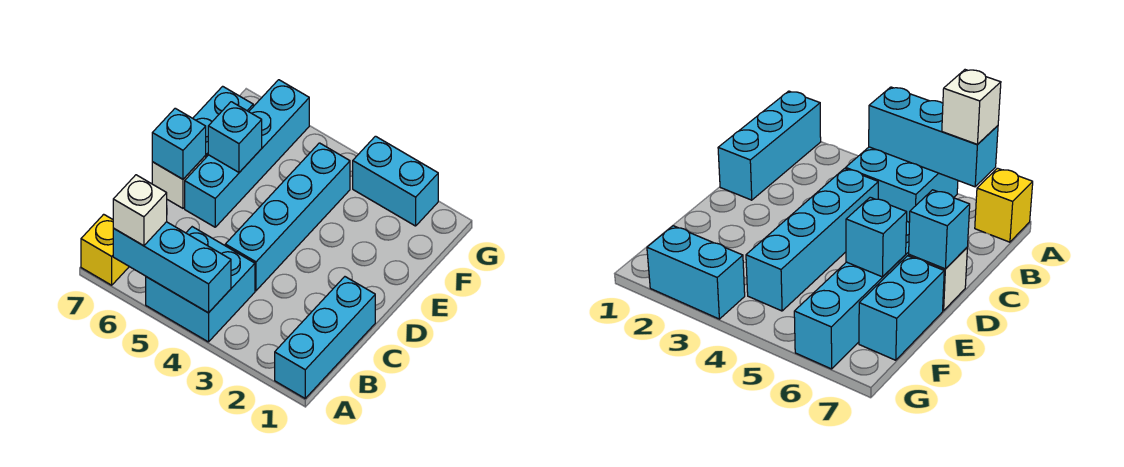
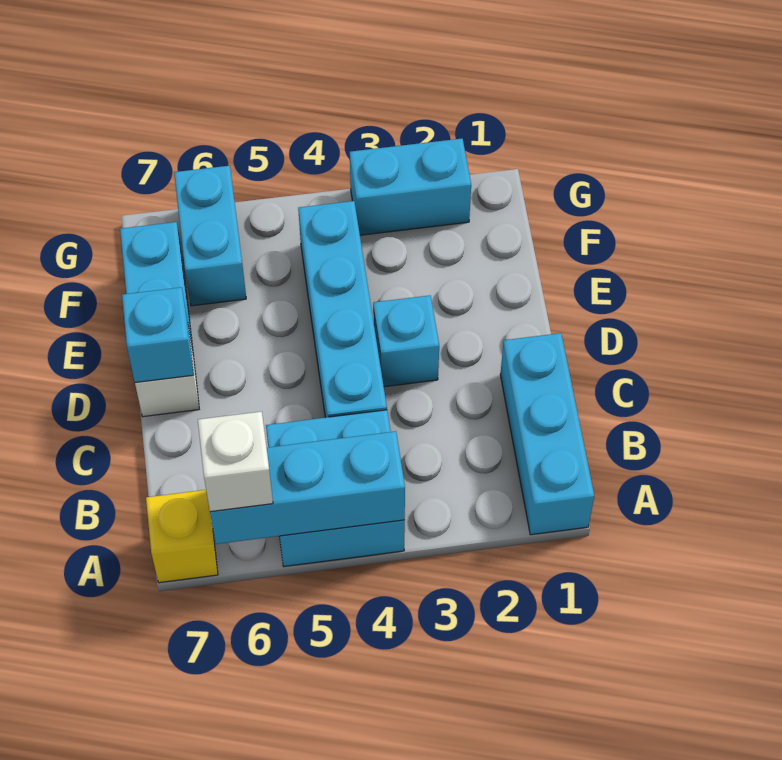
cyan brick D6:G6 level 1 -> cyan brick F6:G6 level 1
cyan brick E6 level 2 -> cyan brick D3 level 1

